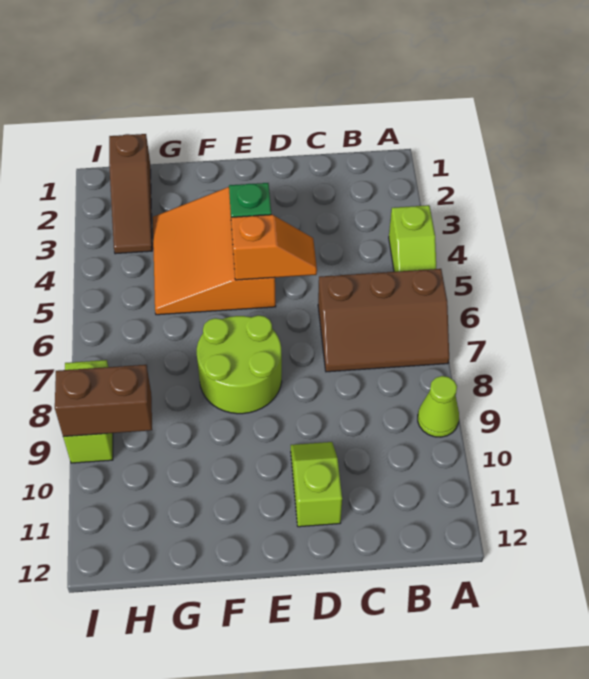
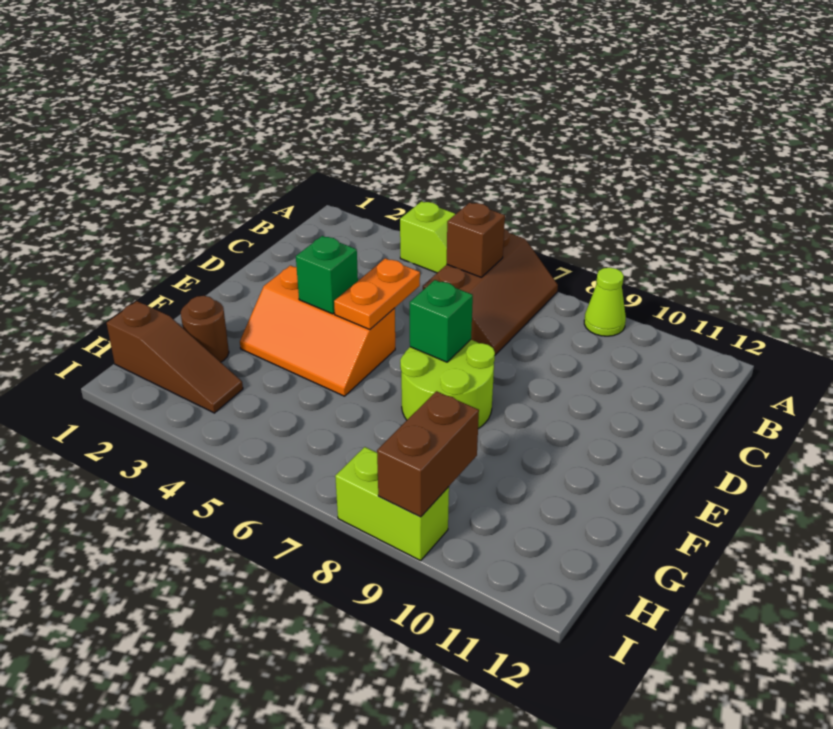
none -> brown brick B6 level 2
orange slope D5:E5 level 2 top E -> orange plate D5:E5 level 2
lime slope D10:D11 level 1 top 11 -> none
orange slope E3:G5 level 1 top E -> orange slope E3:F5 level 1 top E
none -> green brick E7 level 2
none -> brown round brick G2 level 1

